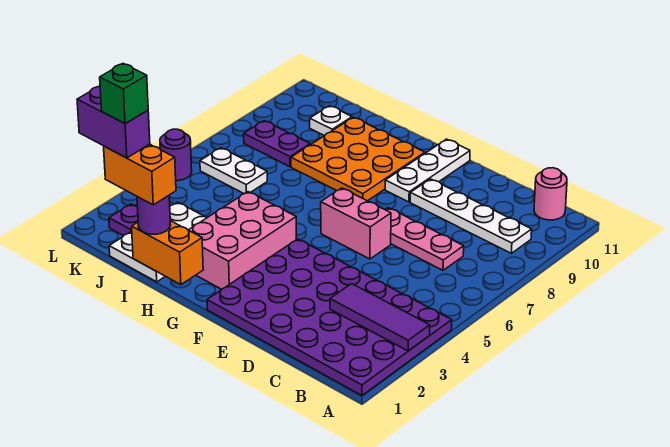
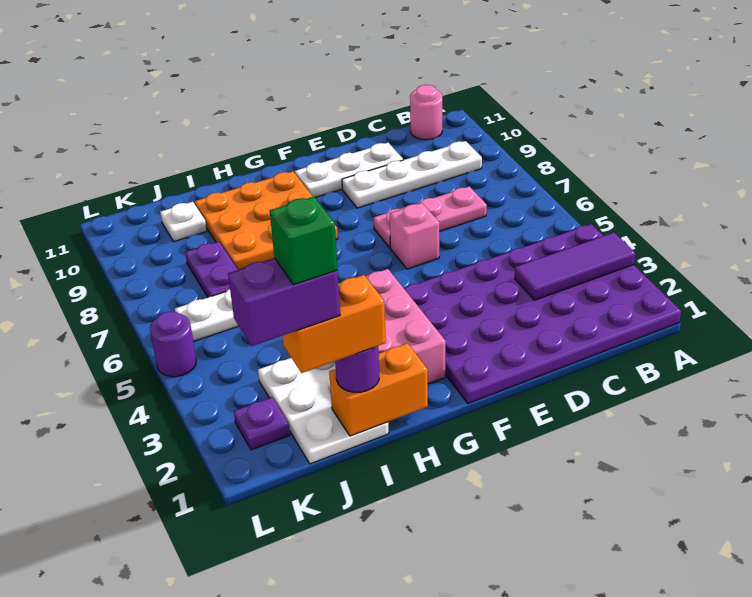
pink brick E6:F6 level 1 -> pink brick E6 level 1
white plate F9:F11 level 1 -> white plate D10:F10 level 1
purple plate J8:K8 level 1 -> purple plate J7:J8 level 1

